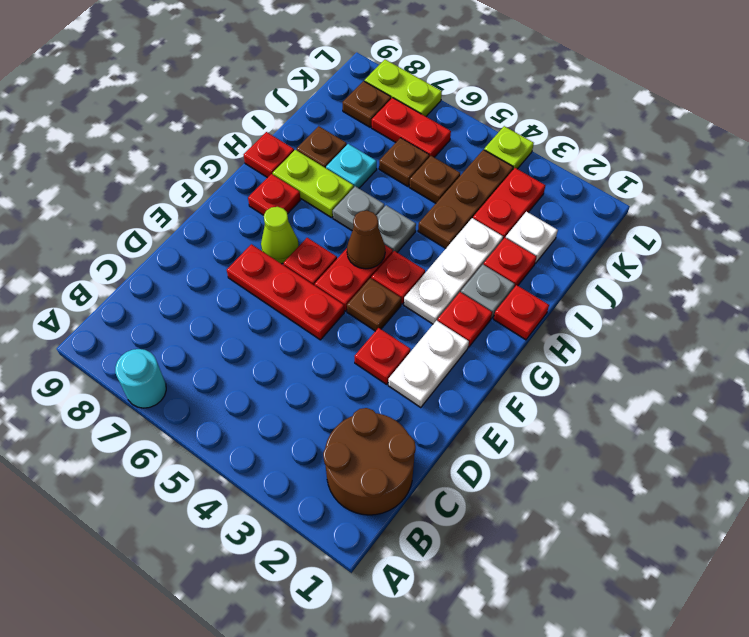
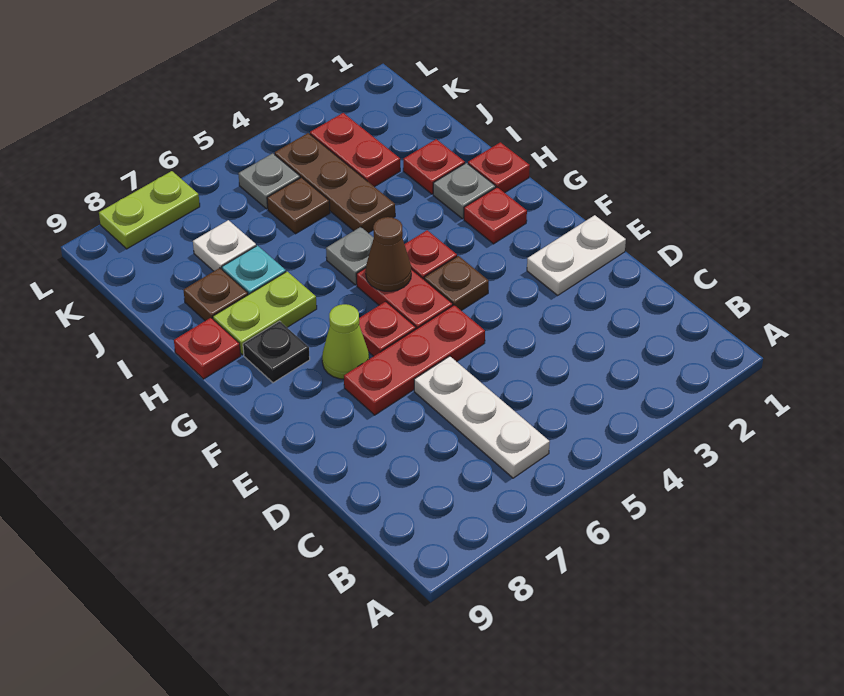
cyan round brick A7 level 1 -> none
brown round brick B1:C2 level 1 -> none
white plate E2:F2 level 1 -> white plate E1:E2 level 1
red plate E3 level 1 -> none
white plate G3:I3 level 1 -> white plate B6:D6 level 1
red plate G8 level 1 -> black plate G8 level 1
grey plate H6 level 1 -> grey plate K5 level 1
white plate J2 level 1 -> white plate J7 level 1
brown plate J6 level 1 -> none
red plate K6:K7 level 1 -> none
brown plate K8 level 1 -> none
lime plate L4 level 1 -> none

